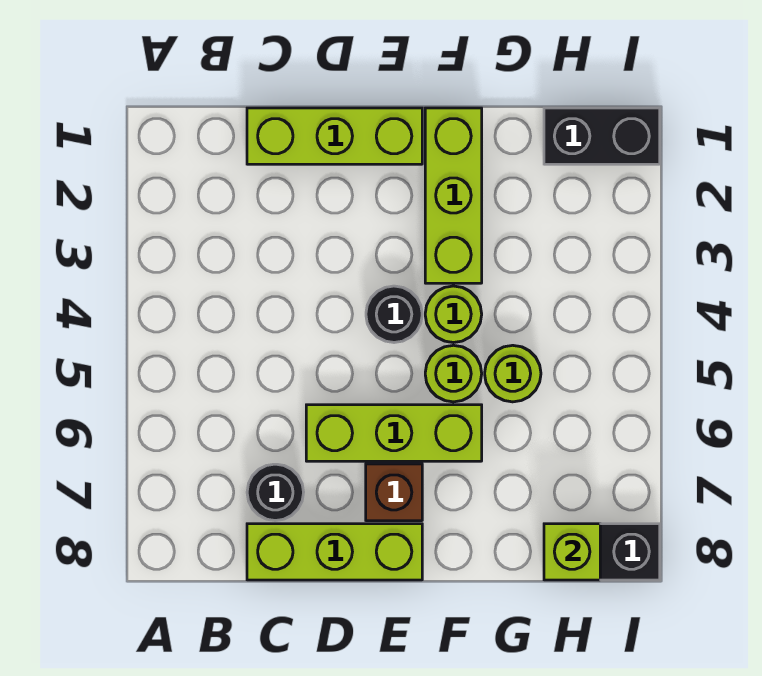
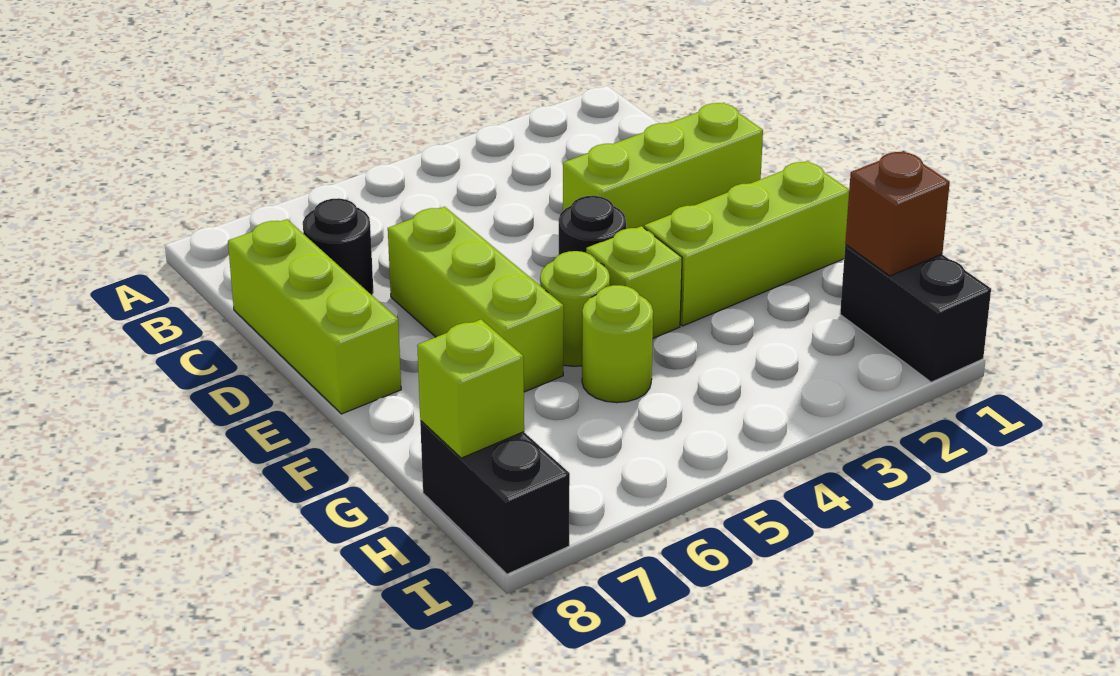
lime brick C1:E1 level 1 -> lime brick D1:D3 level 1
brown brick E7 level 1 -> brown brick H1 level 2
lime round brick F4 level 1 -> lime brick F4 level 1

